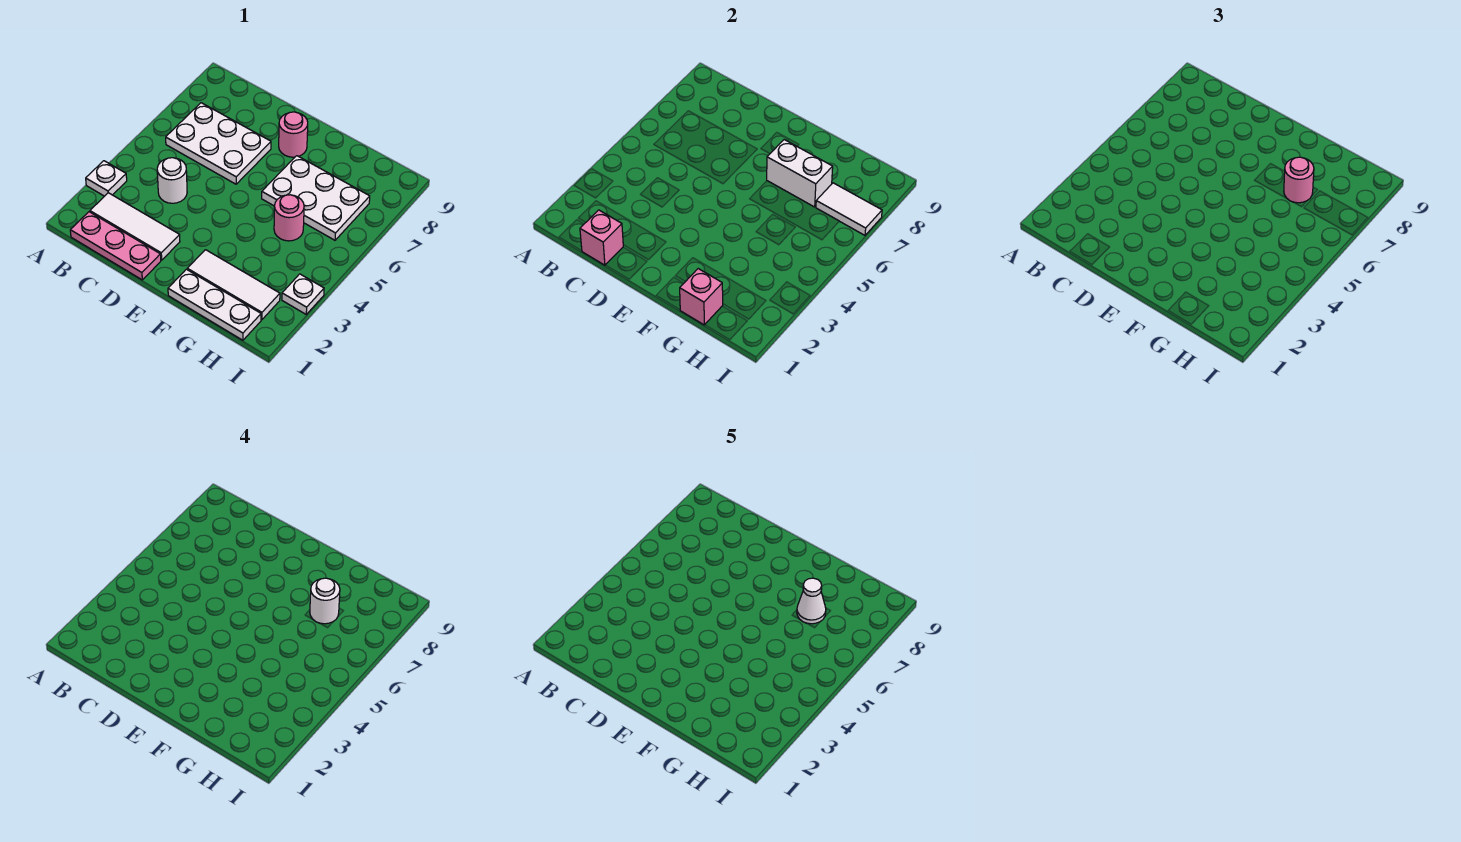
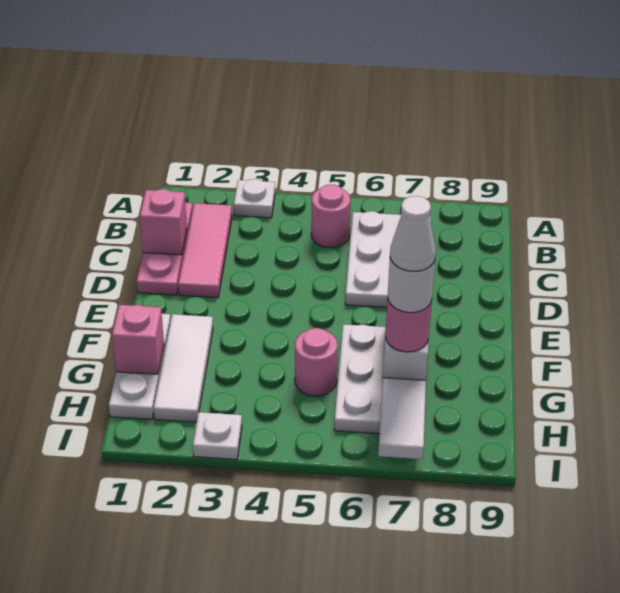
white tile B2:D2 level 1 -> pink tile B2:D2 level 1
white round brick C4 level 1 -> none
pink round brick E8 level 1 -> pink round brick B5 level 1

